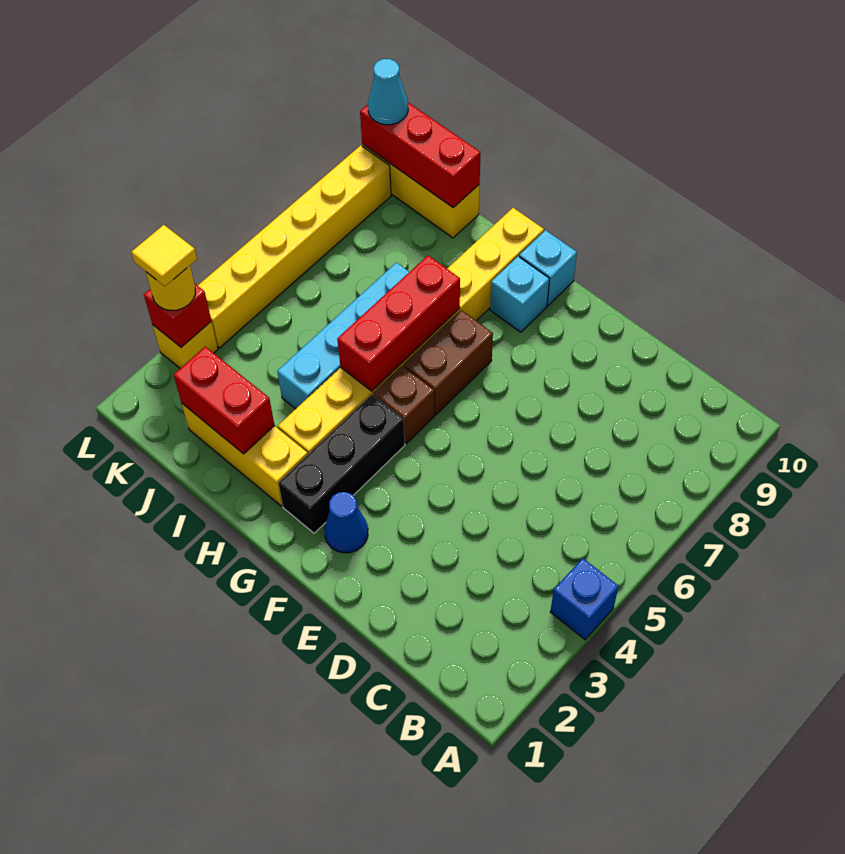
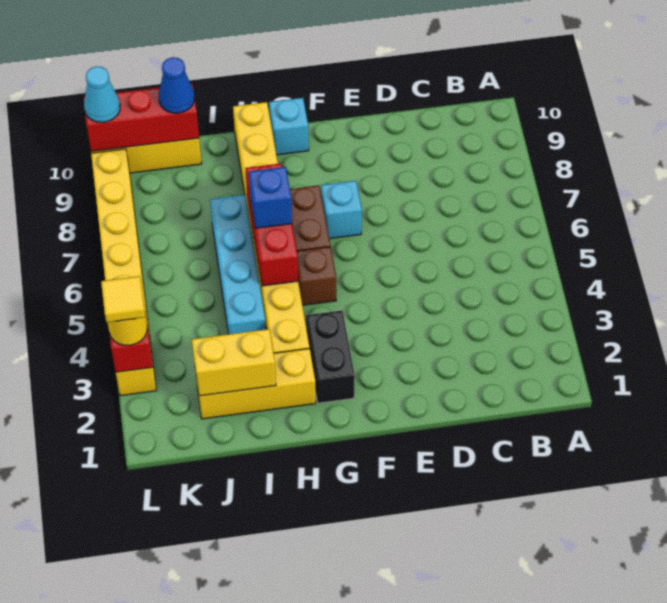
blue brick A4 level 1 -> blue brick H6 level 3
blue cone F2 level 1 -> blue cone J10 level 3
black brick G2:G4 level 1 -> black brick G2:G3 level 1
cyan brick G9 level 1 -> cyan brick F7 level 1
red brick I2:J2 level 2 -> yellow brick I2:J2 level 2

